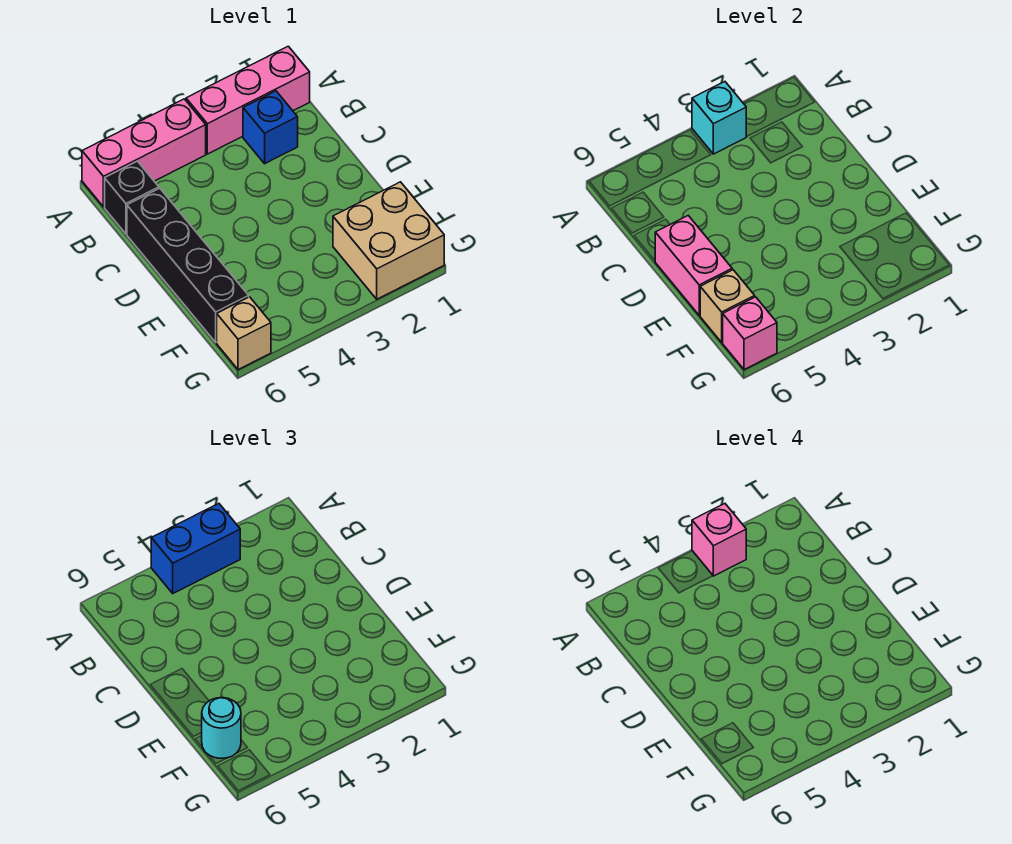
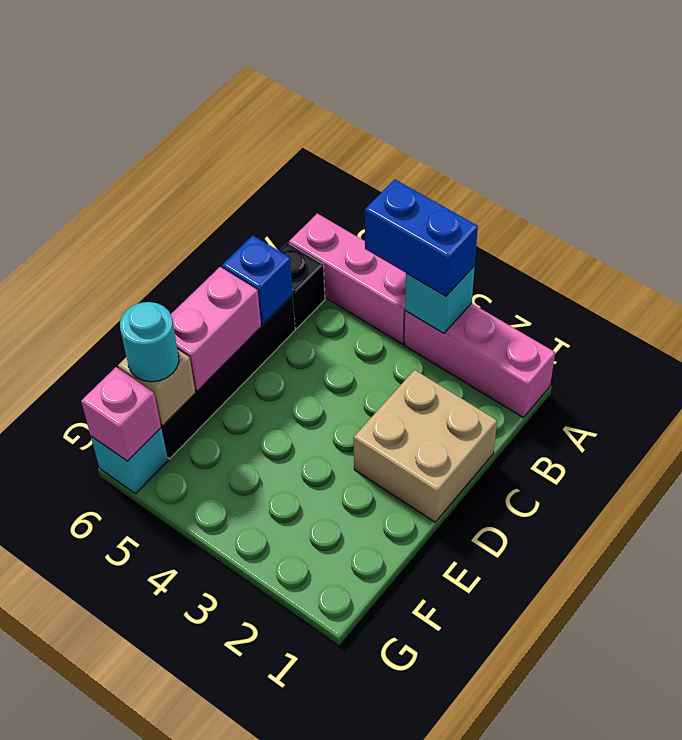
pink brick A3 level 4 -> none
blue brick B2 level 1 -> blue brick C6 level 2
tan brick F1:G2 level 1 -> tan brick C1:D2 level 1
tan brick G6 level 1 -> cyan brick G6 level 1

